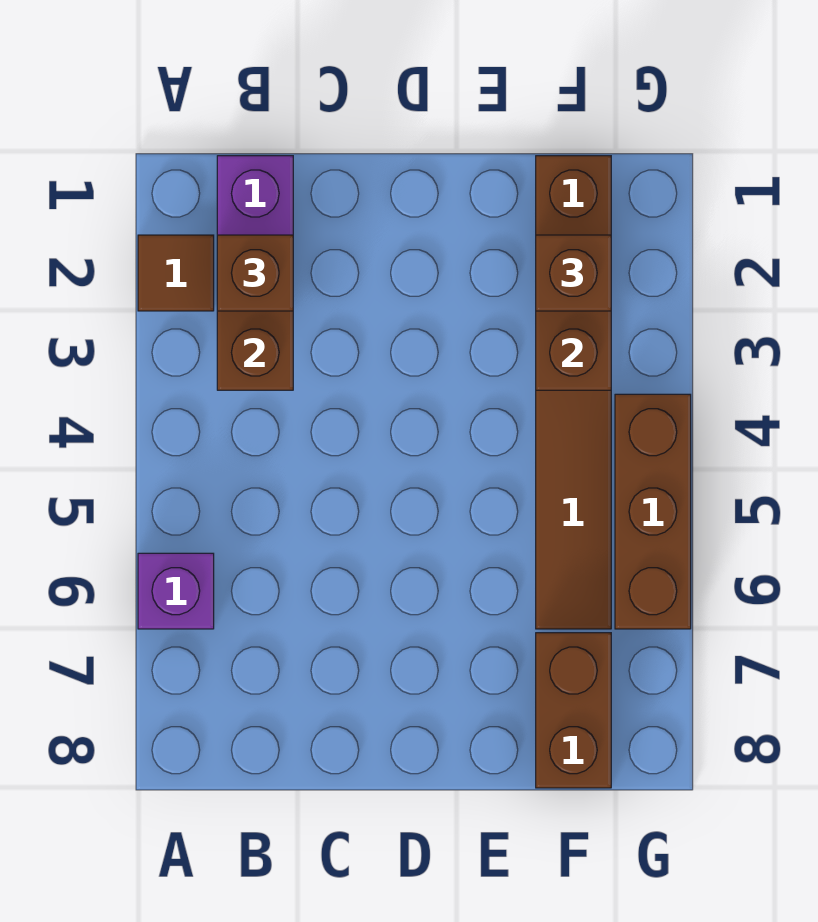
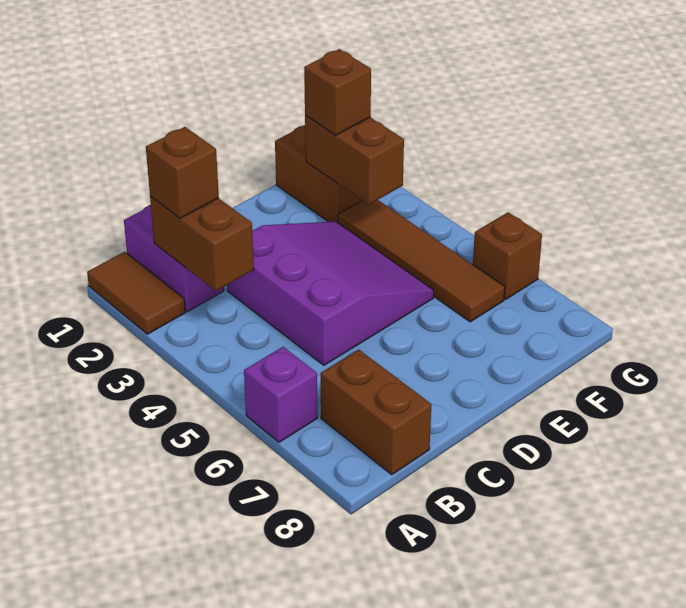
brown tile A2 level 1 -> brown tile A1:A2 level 1
none -> purple slope C3:E5 level 1 top C
brown brick F7:F8 level 1 -> brown brick B7:B8 level 1
brown brick G4:G6 level 1 -> brown brick G6 level 1

